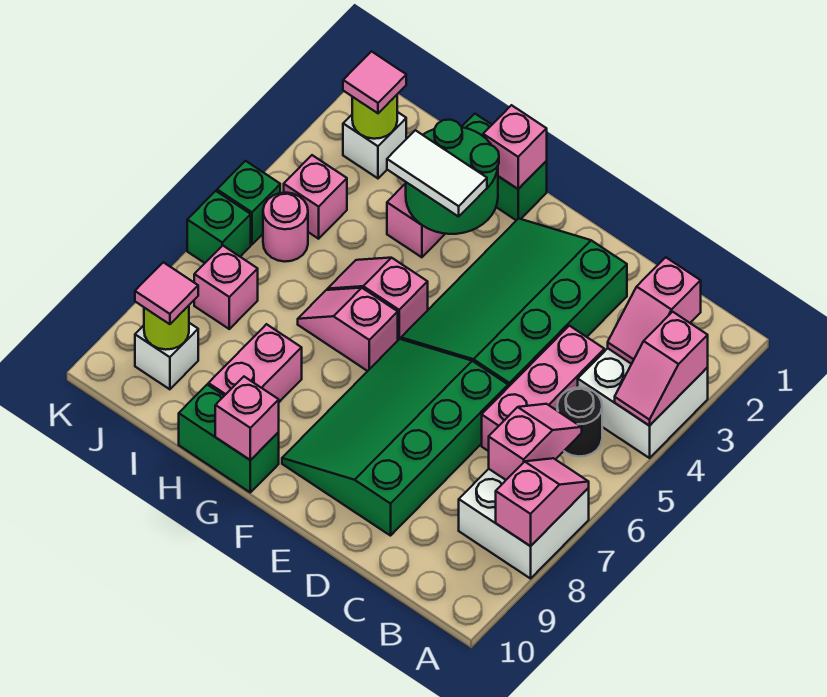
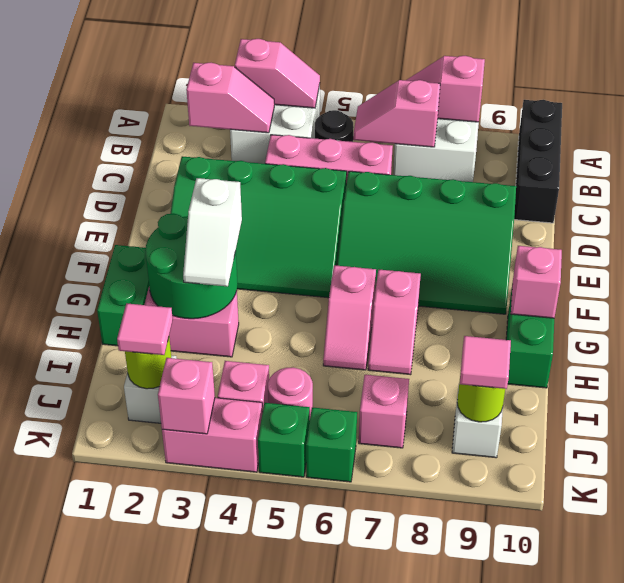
none -> black brick A10:C10 level 1
pink brick G1 level 2 -> pink brick K3 level 2
white tile G3:H3 level 3 -> white slope G3:H3 level 3 top G
pink slope G5:H5 level 1 top G -> pink slope G7:H7 level 1 top G
pink brick H8:H9 level 1 -> pink brick K3:K4 level 1

